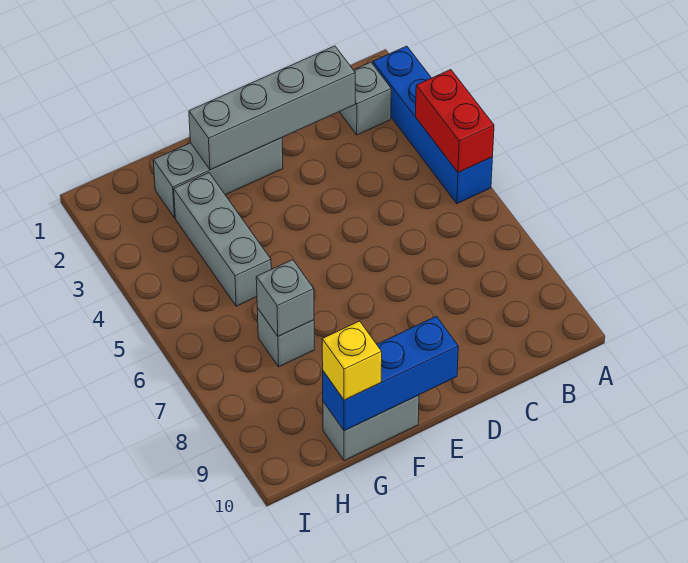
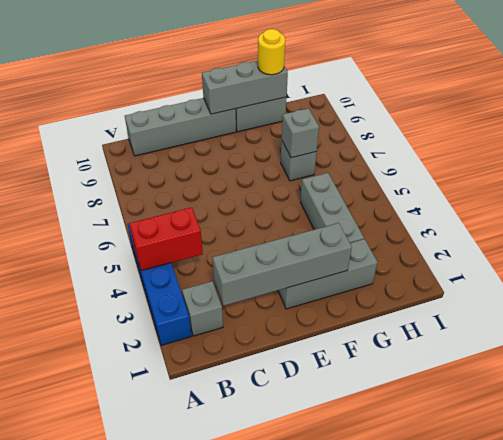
red brick A4:A5 level 2 -> red brick A4:B4 level 2
none -> grey brick B10:E10 level 1
blue brick E10:G10 level 2 -> grey brick E10:G10 level 2
yellow brick G10 level 3 -> yellow round brick G10 level 3

